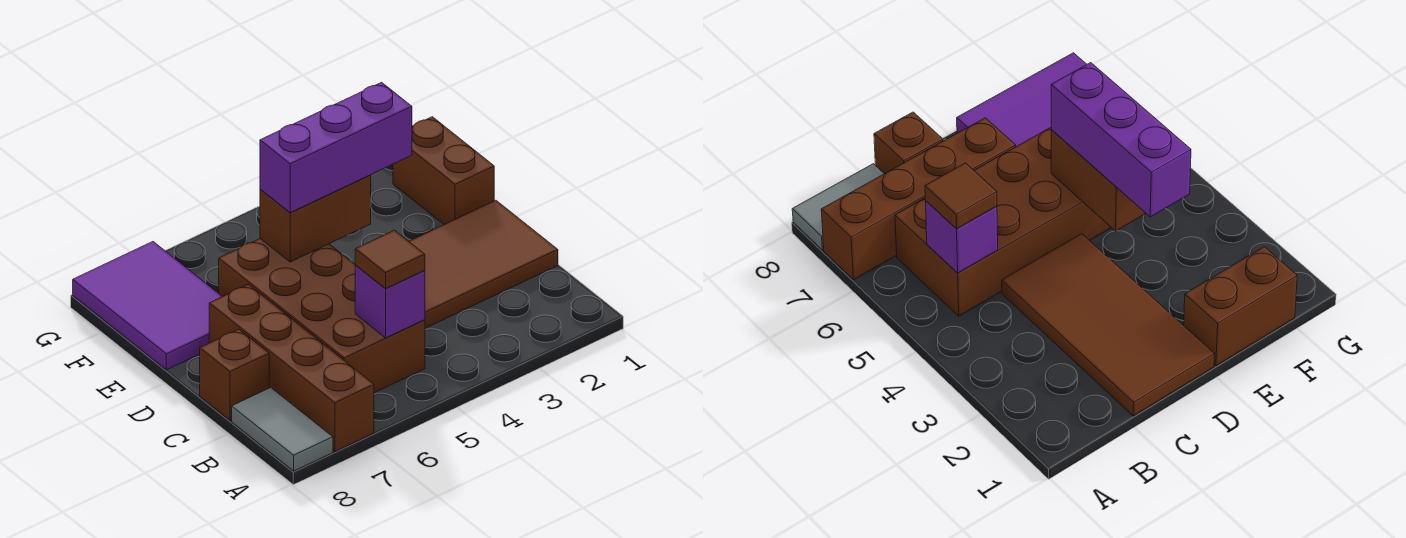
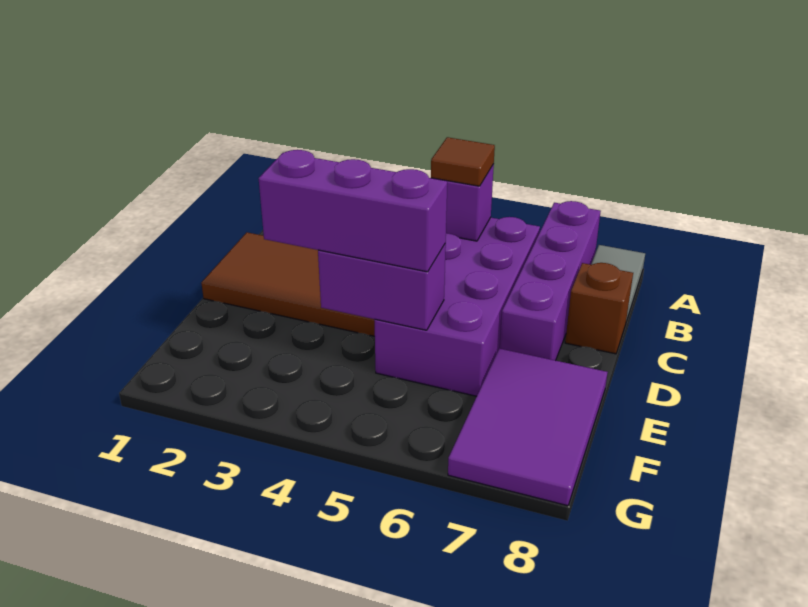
brown brick A7:D7 level 1 -> purple brick A7:D7 level 1
brown brick B5:E6 level 1 -> purple brick B5:E6 level 1
brown brick E1:F1 level 1 -> none
brown brick E4:E5 level 2 -> purple brick E4:E5 level 2

